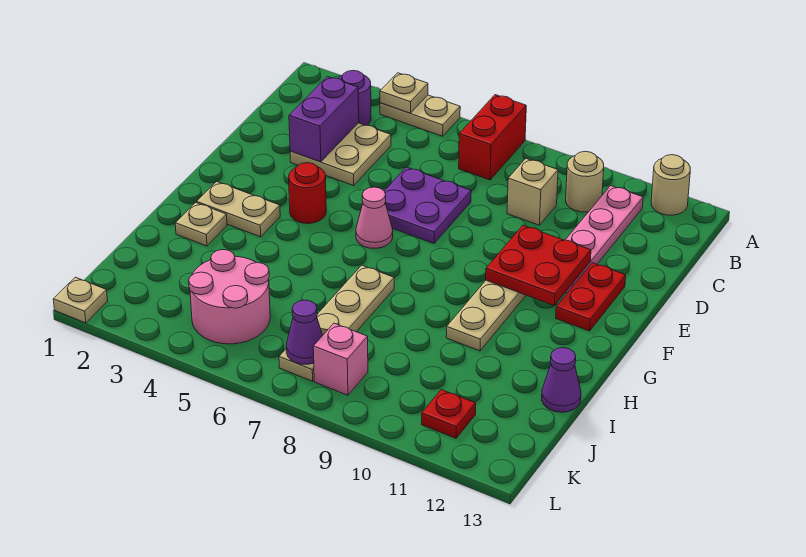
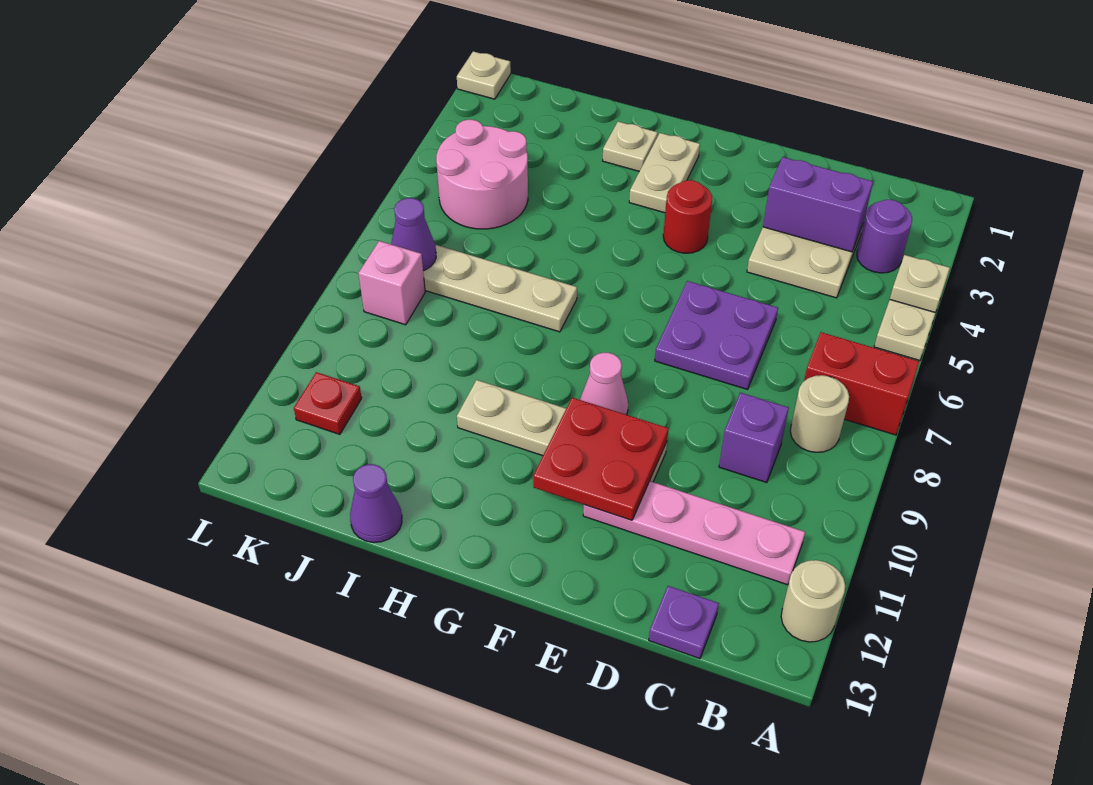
tan round brick B10 level 1 -> tan round brick B8 level 1
tan brick C9 level 1 -> purple brick C9 level 1
none -> purple plate C13 level 1
red plate E12:F12 level 1 -> none
pink cone F6 level 1 -> pink cone F9 level 1

